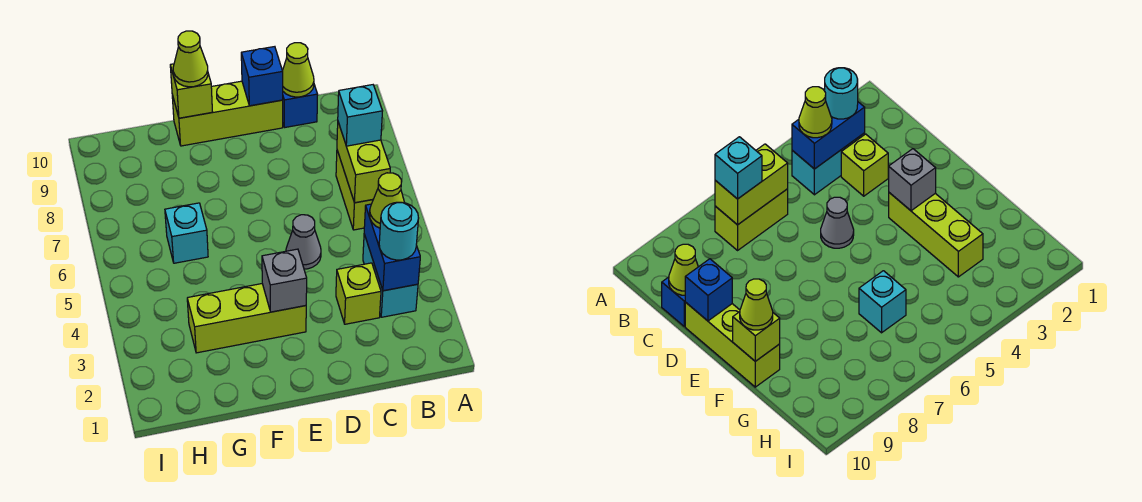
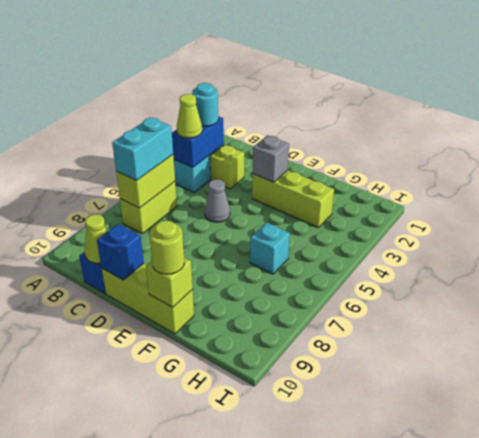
cyan brick B7 level 3 -> cyan brick B6:B7 level 3
lime cone F10 level 3 -> lime round brick F10 level 3

